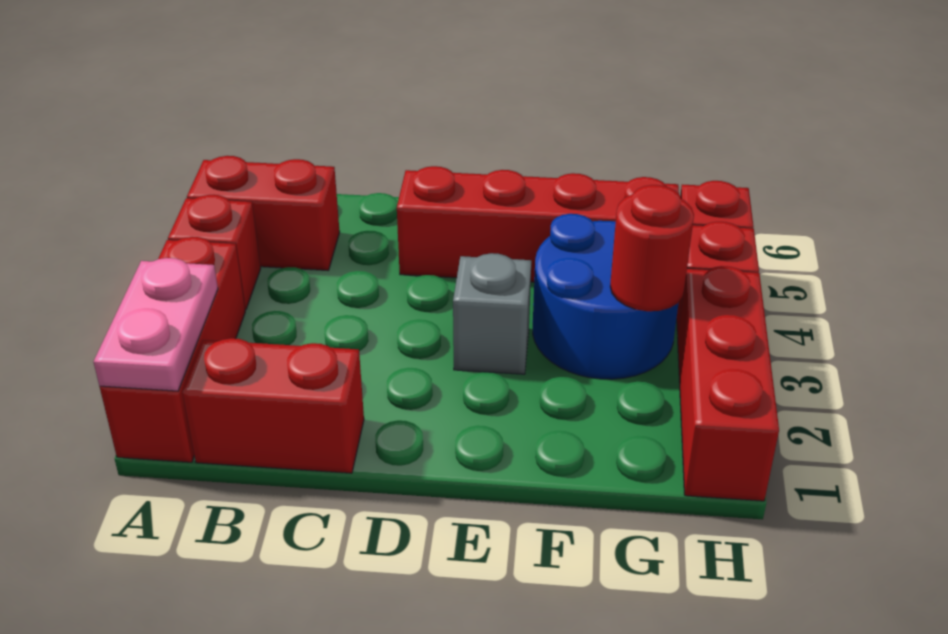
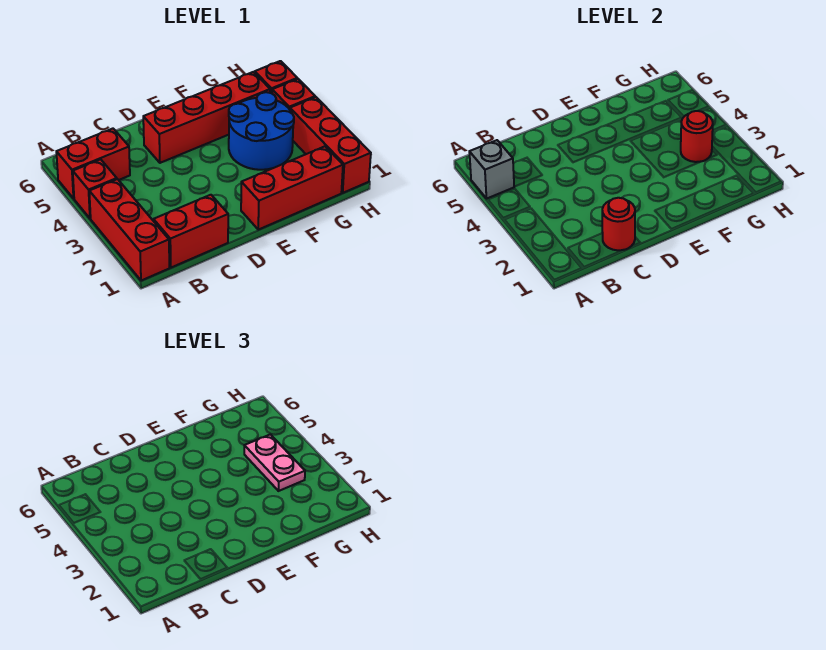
pink plate A1:A2 level 2 -> pink plate G3:G4 level 3
none -> red round brick C1 level 2
none -> red brick E1:G1 level 1
grey brick E3 level 1 -> grey brick A5 level 2

